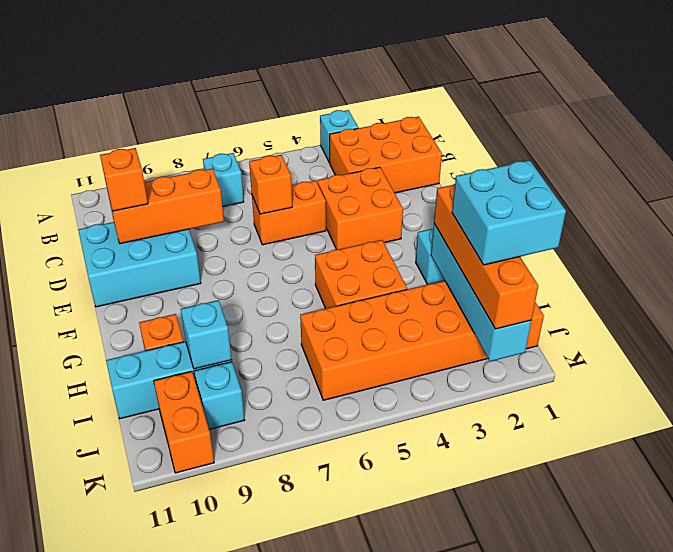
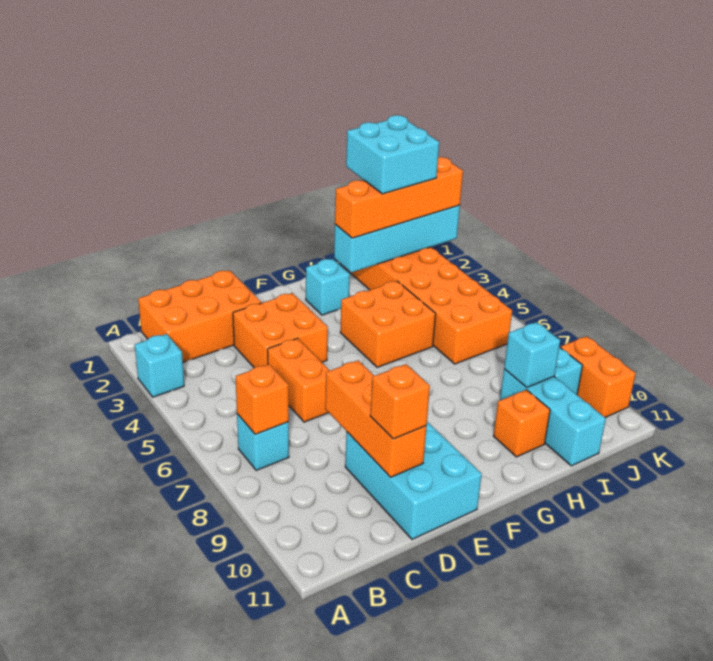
orange brick B1:C3 level 1 -> orange brick B1:D2 level 1
orange brick D6 level 2 -> orange brick B7 level 2
orange brick J10:K10 level 1 -> orange brick K9:K10 level 1

